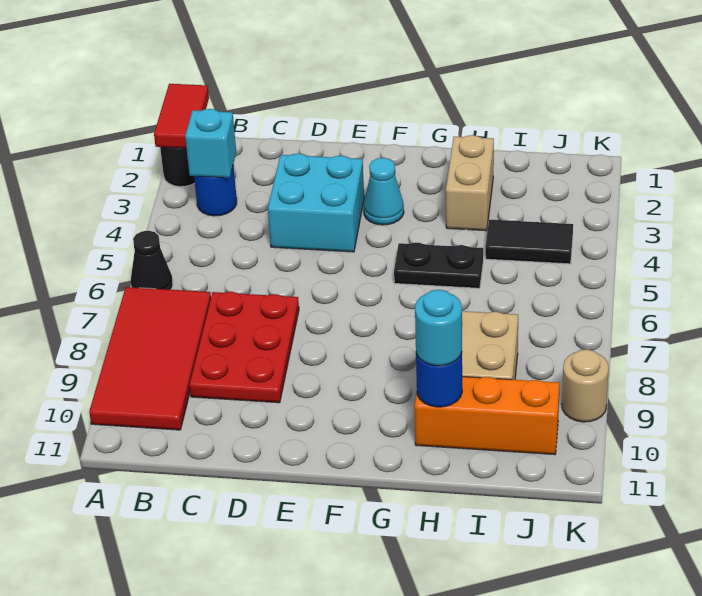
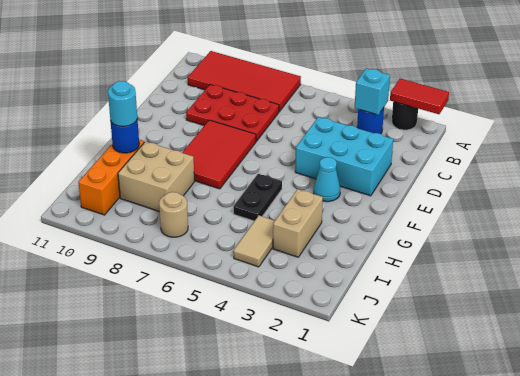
black cone A6 level 1 -> none
cyan brick D3:E4 level 1 -> cyan brick D2:E4 level 1
none -> red tile E7:G8 level 1
tan brick H2:H3 level 1 -> tan brick H3:I3 level 1
black tile I4:J4 level 1 -> tan tile I4:J4 level 1
tan round brick K9 level 1 -> tan round brick J7 level 1

